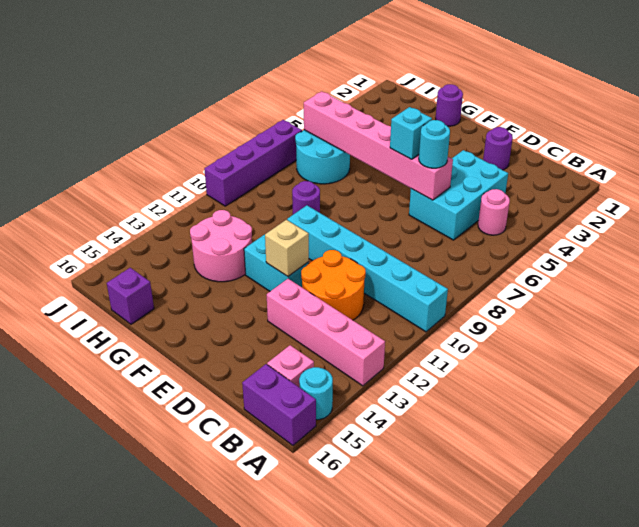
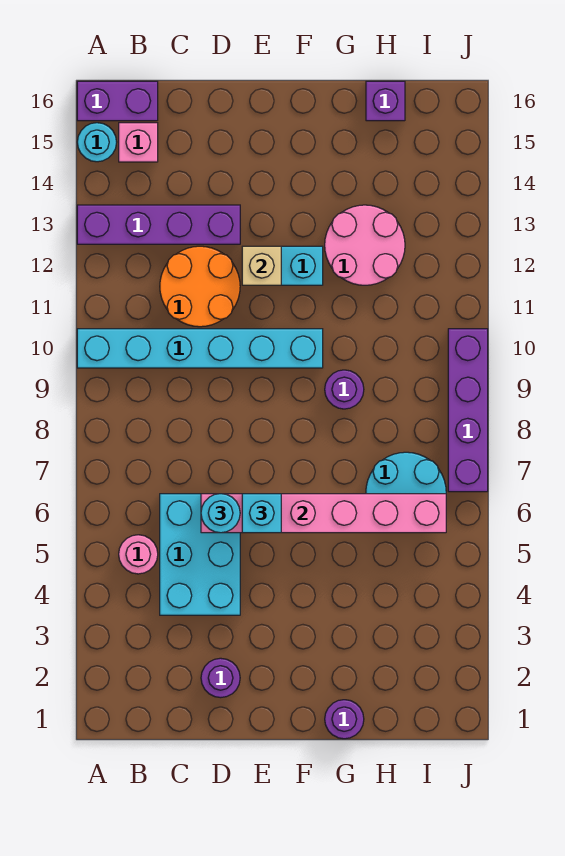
pink brick A13:D13 level 1 -> purple brick A13:D13 level 1

